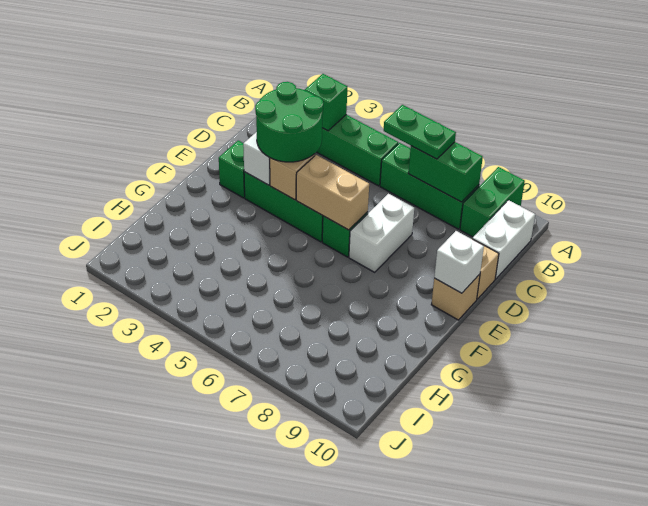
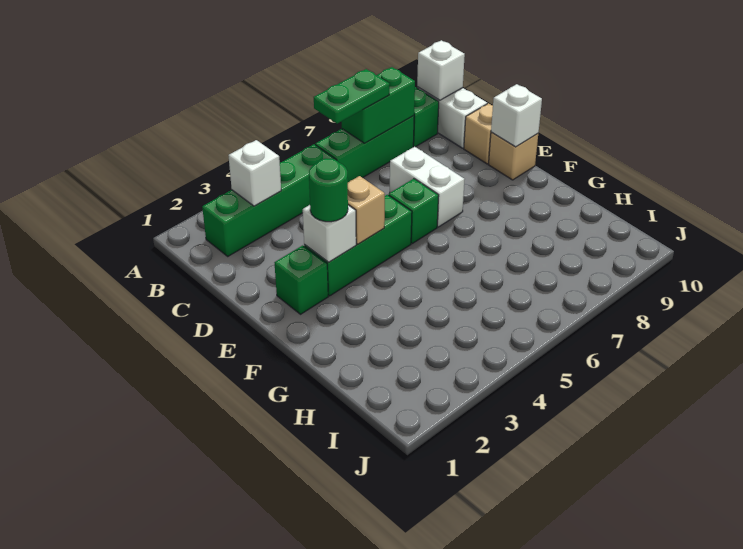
green brick B3 level 2 -> white brick B3 level 2
none -> white brick B10 level 2
green round brick D3:E4 level 3 -> green round brick E3 level 3
tan brick E5:E6 level 2 -> none

